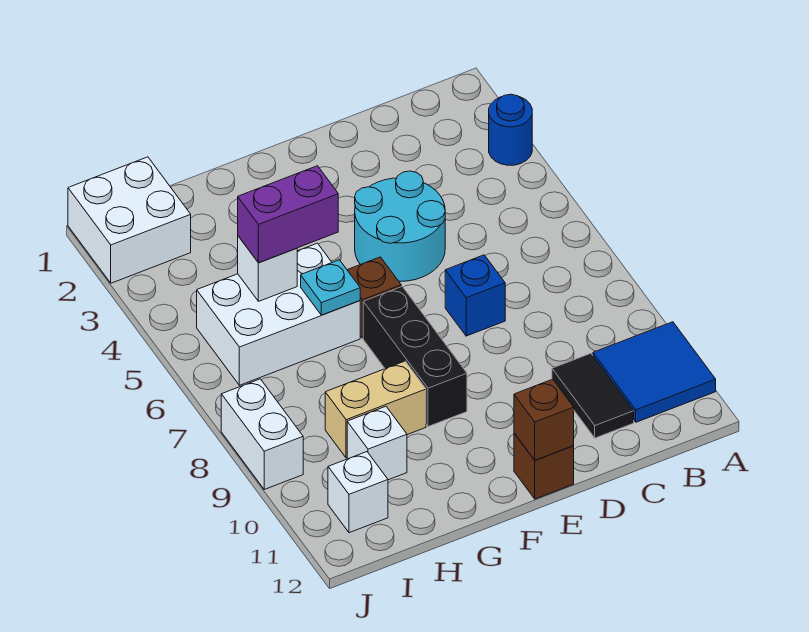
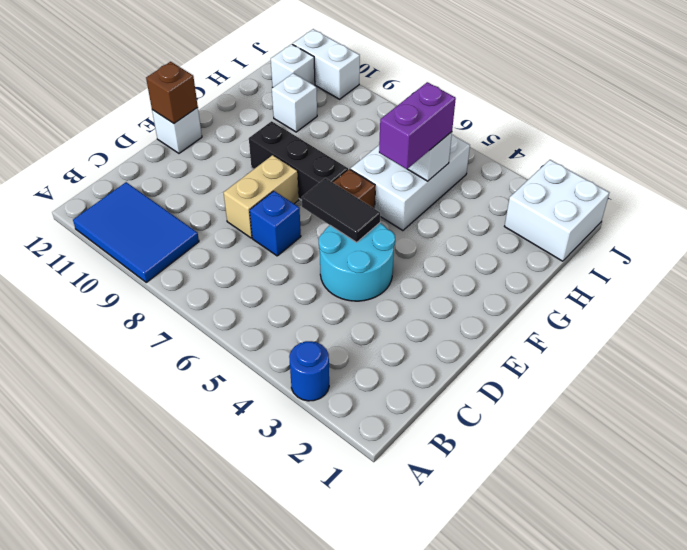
blue tile A10:B11 level 1 -> blue tile A9:B11 level 1
black tile C10:C11 level 1 -> black tile E5:E6 level 2
brown brick E12 level 1 -> white brick E12 level 1
cyan plate G6 level 2 -> none
tan brick G9:H9 level 1 -> tan brick D8:E8 level 1
white brick J8:J9 level 1 -> white brick J10:J11 level 1

